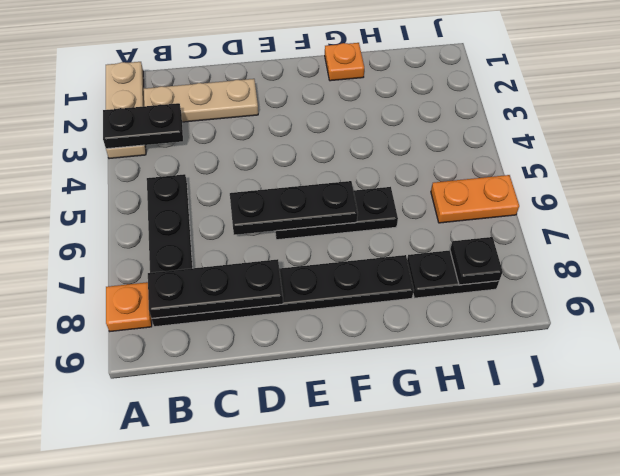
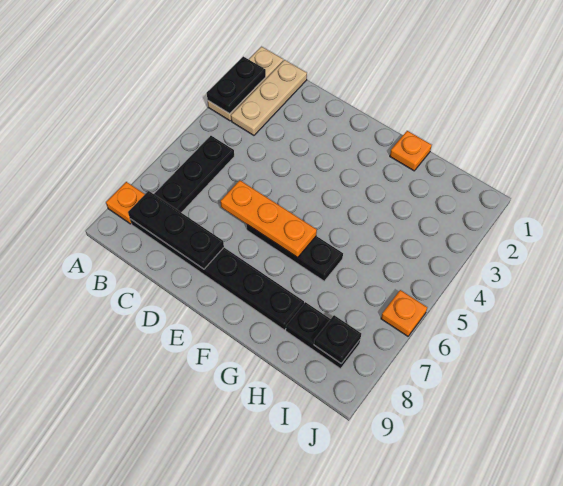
black plate A3:B3 level 2 -> black plate A2:A3 level 2
tan plate B2:D2 level 1 -> tan plate B1:B3 level 1
black plate D6:F6 level 2 -> orange plate D6:F6 level 2
orange plate I6:J6 level 1 -> orange plate J6 level 1

